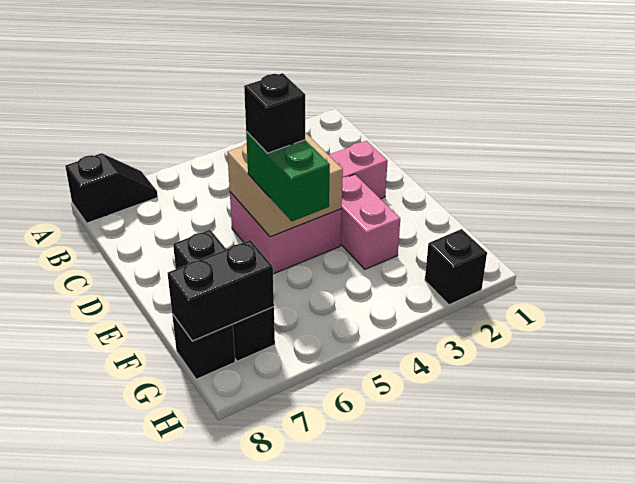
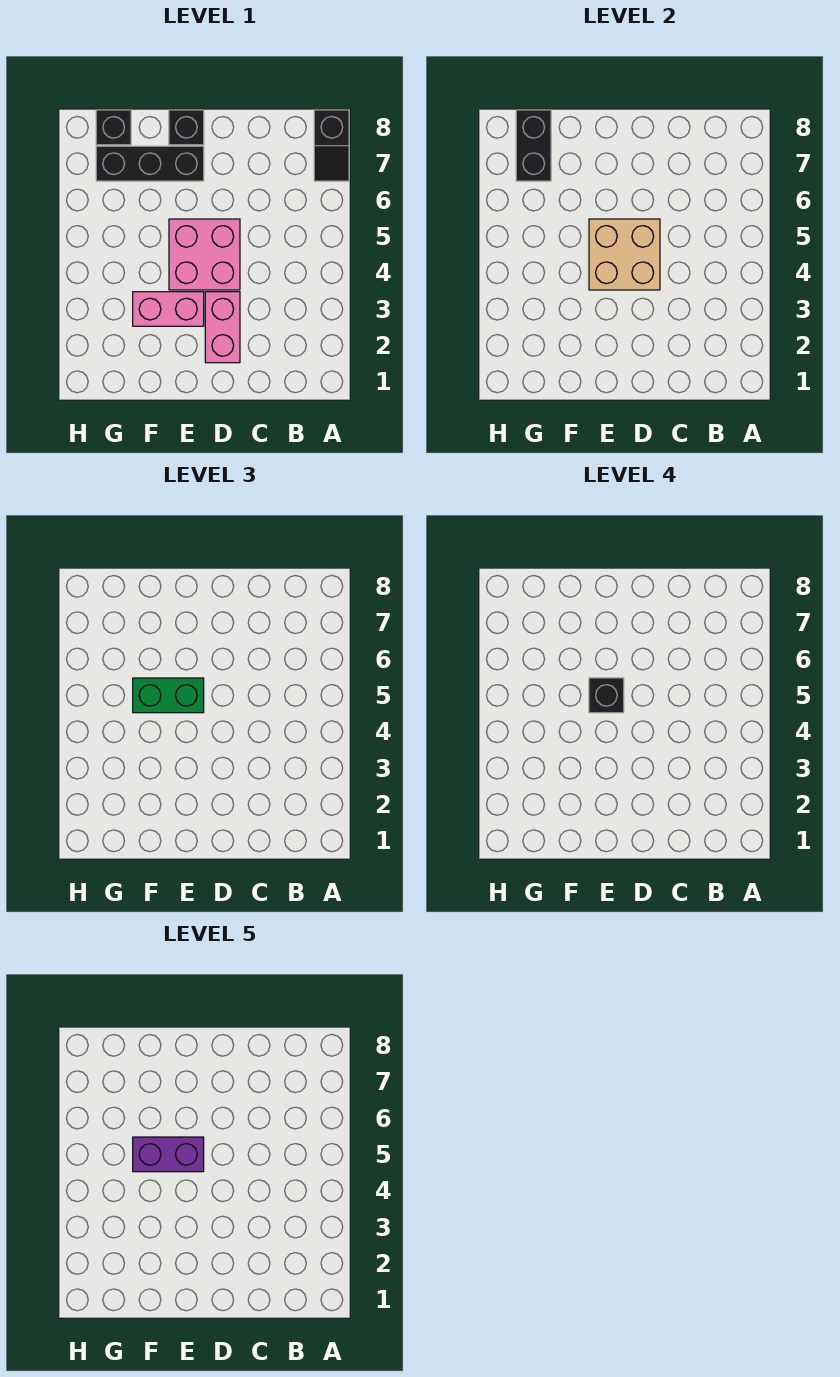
none -> purple brick E5:F5 level 5
black brick H2 level 1 -> black brick E8 level 1

